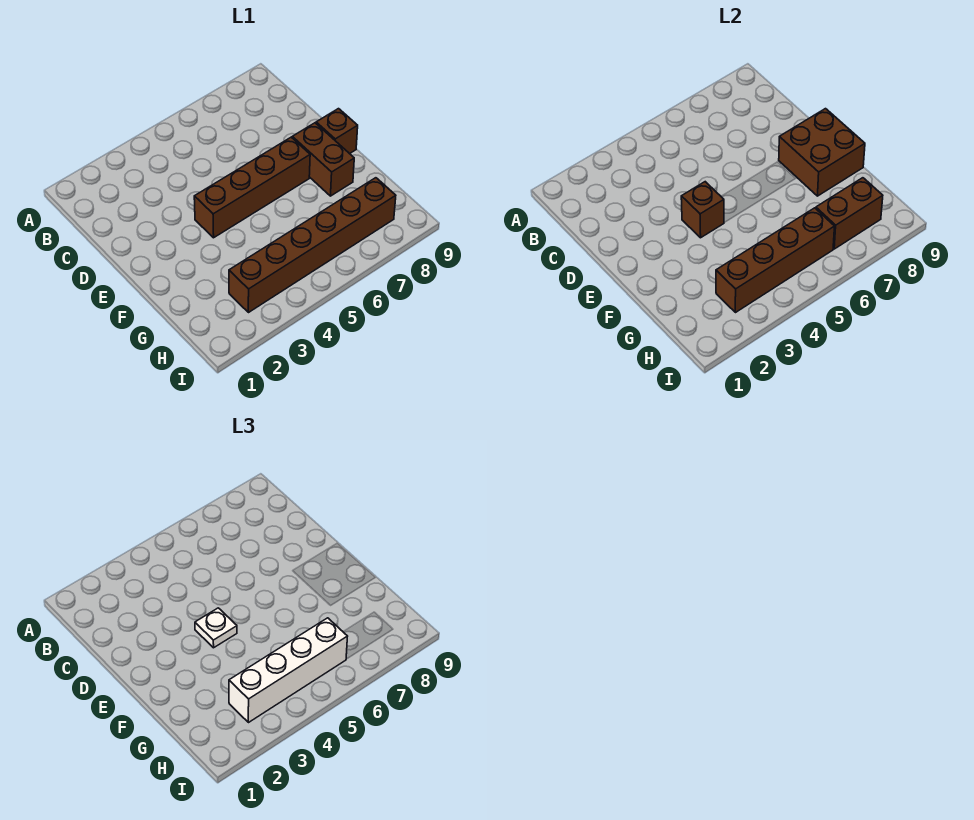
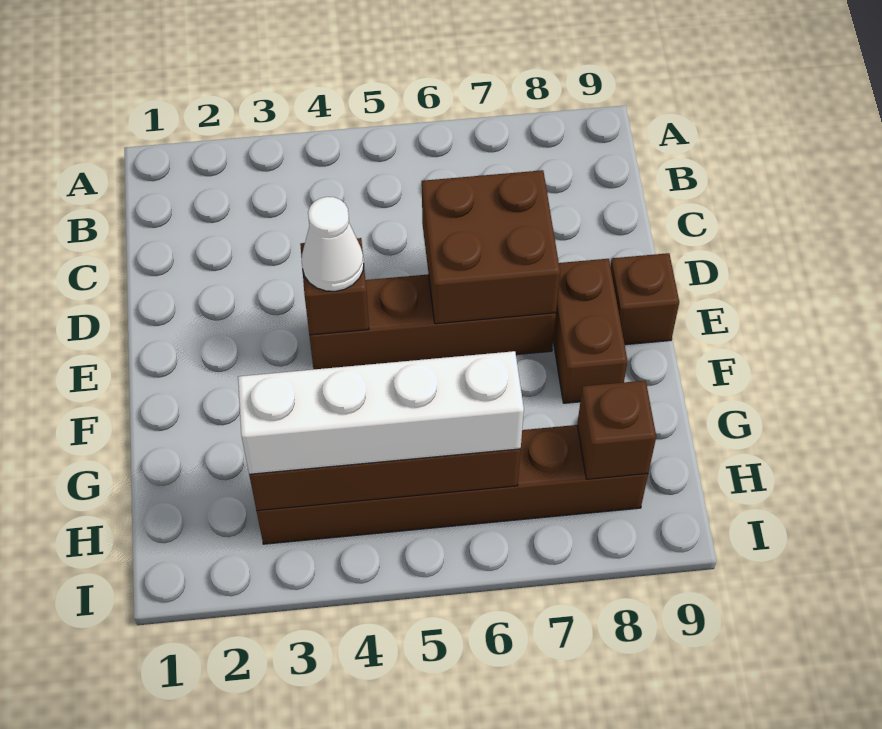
white plate E4 level 3 -> white cone E4 level 3
brown brick E8:F9 level 2 -> brown brick D6:E7 level 2
brown brick H7:H8 level 2 -> brown brick H8 level 2

